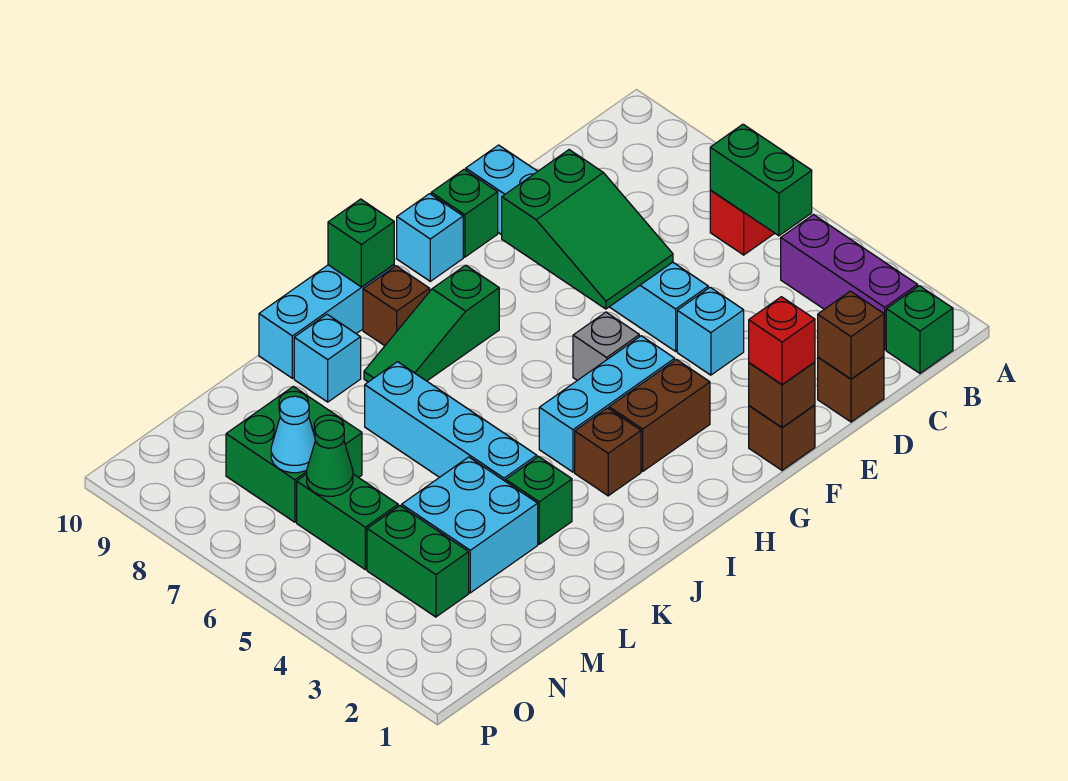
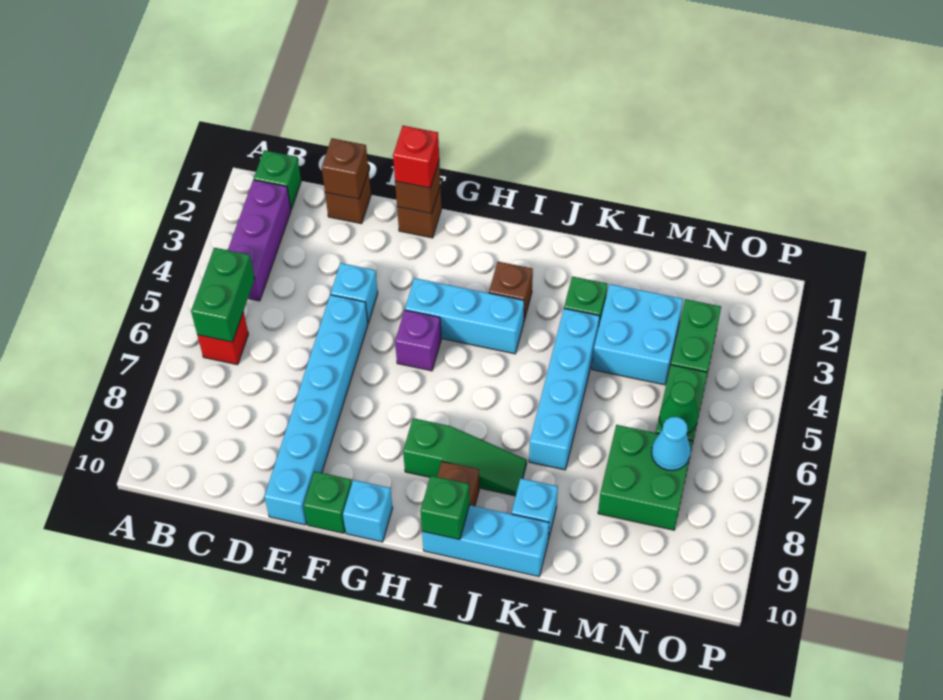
green slope E6:F8 level 2 top 8 -> none
brown brick G3:H3 level 1 -> none
grey brick G5 level 1 -> purple brick G5 level 1

